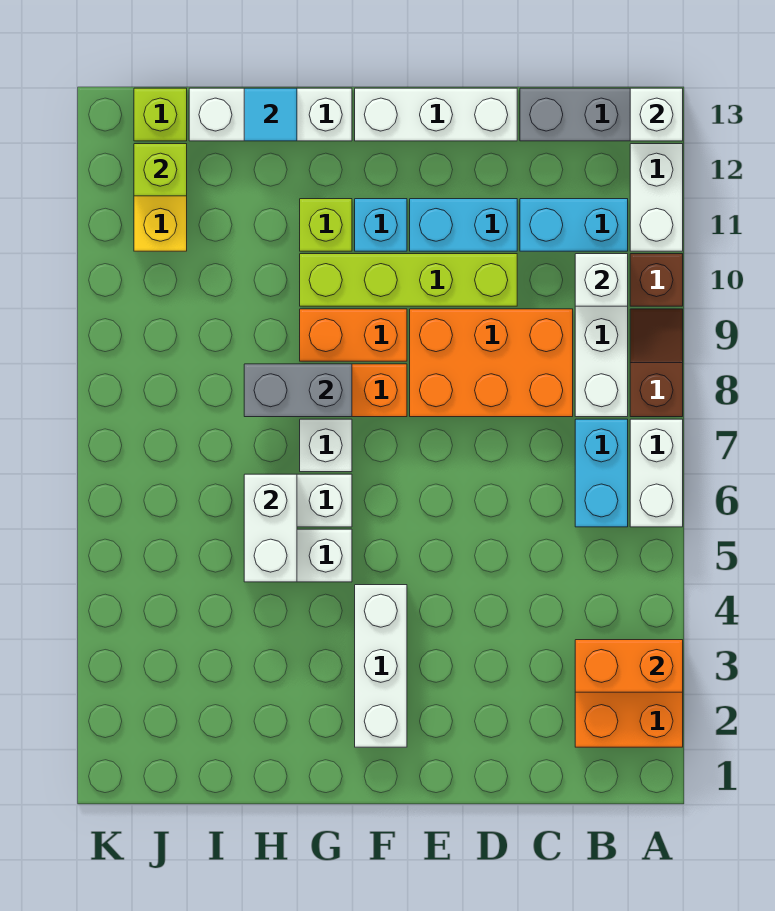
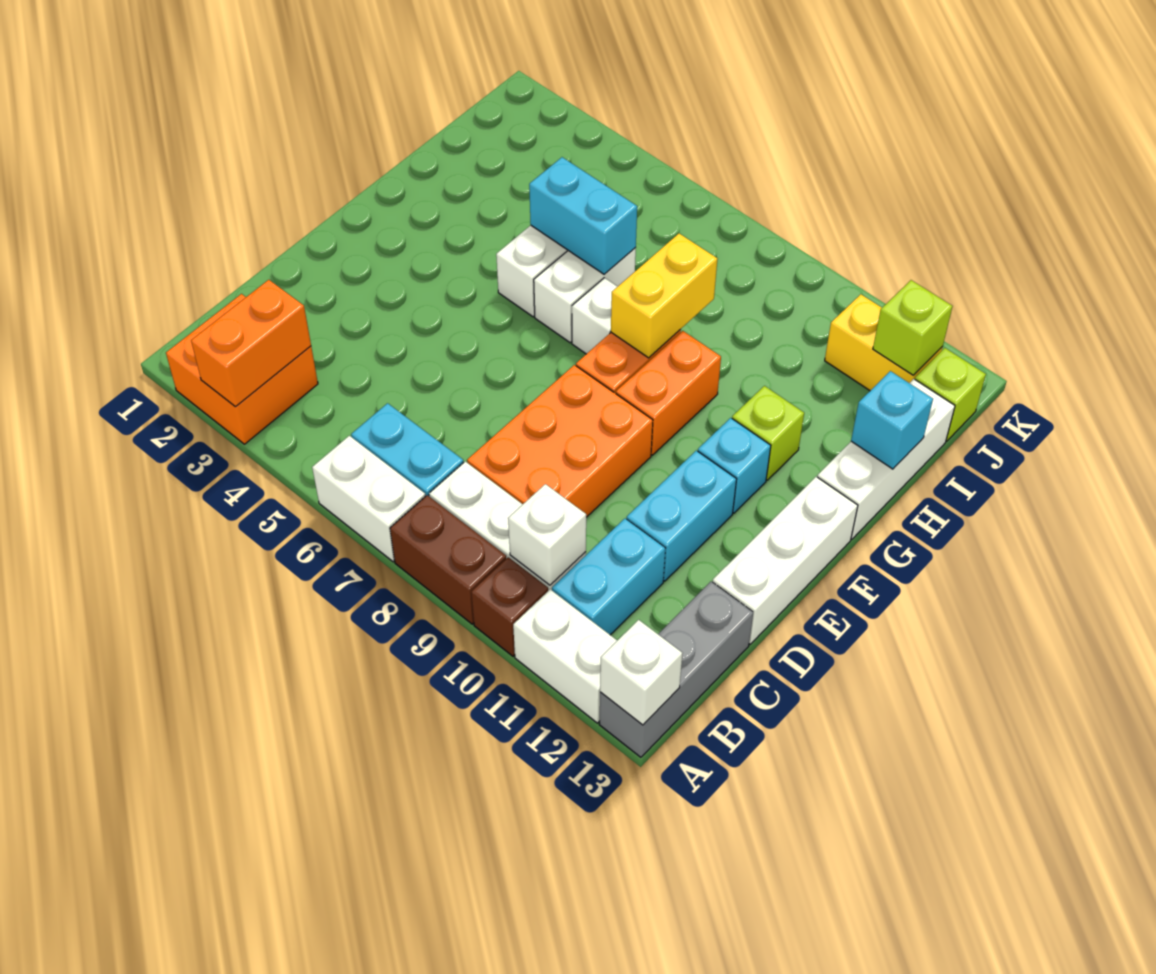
brown slope A8:A9 level 1 top 8 -> brown brick A8:A9 level 1
lime brick D10:G10 level 1 -> none
white brick F2:F4 level 1 -> none
grey brick G8:H8 level 2 -> yellow brick G8:H8 level 2
white brick H5:H6 level 2 -> cyan brick H5:H6 level 2
cyan tile H13 level 2 -> cyan brick H13 level 2

